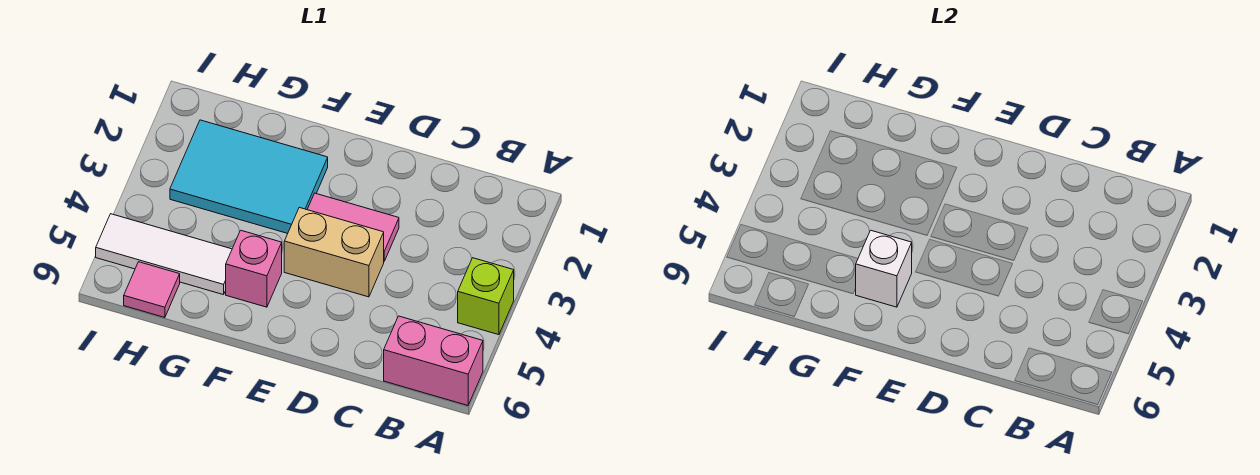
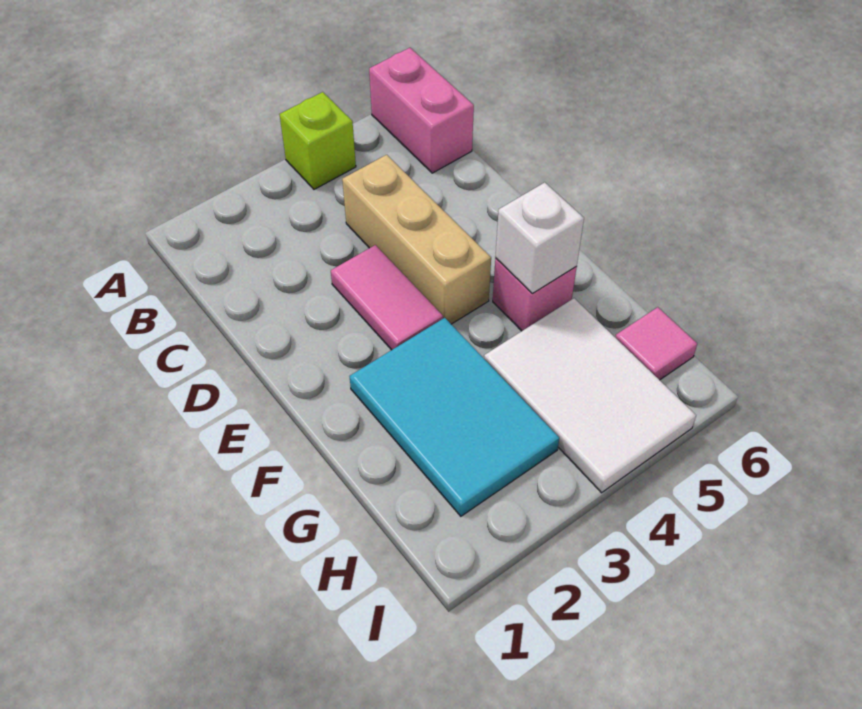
tan brick D4:E4 level 1 -> tan brick C4:E4 level 1
white tile G5:I5 level 1 -> white tile G4:I5 level 1

